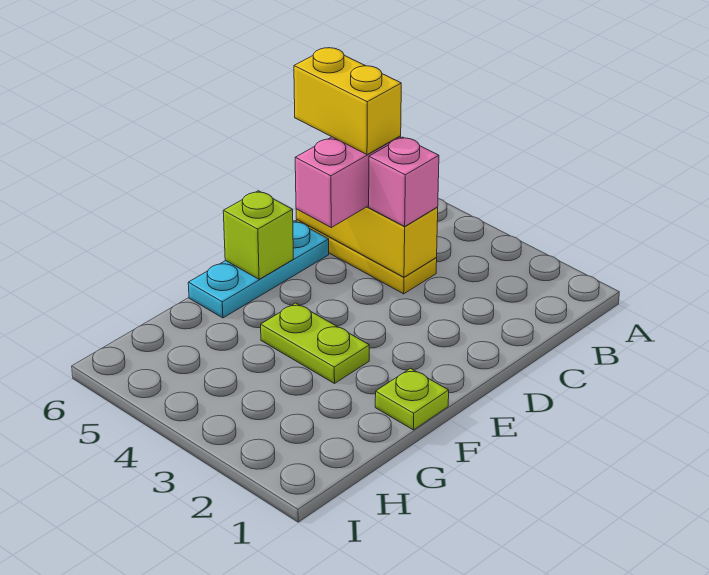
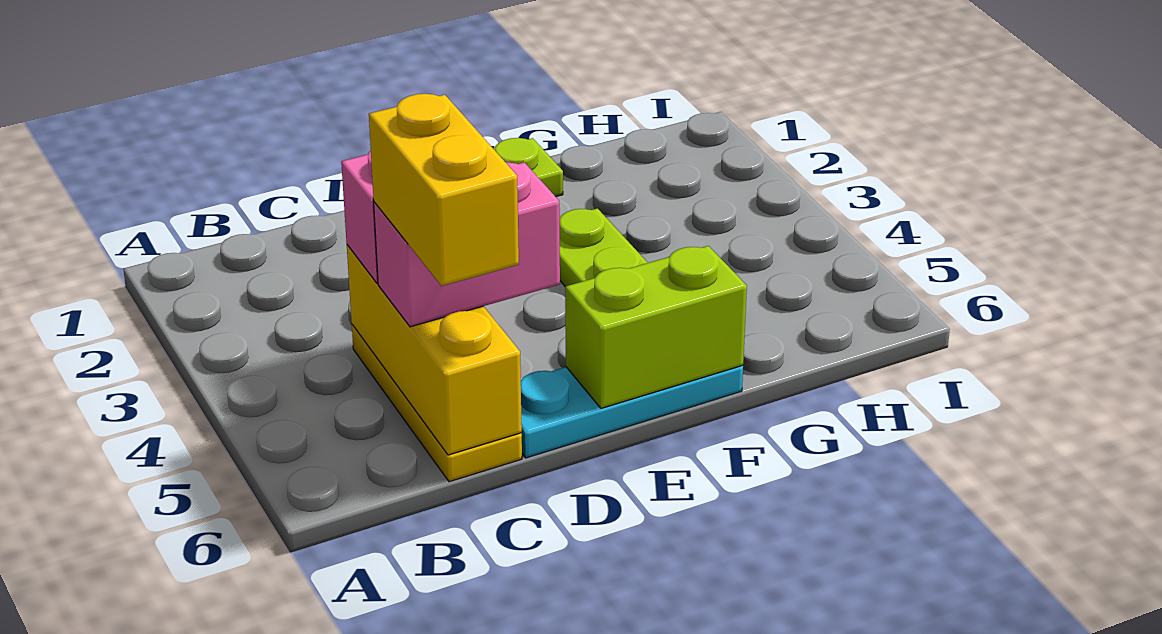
lime brick E6 level 2 -> lime brick E6:F6 level 2

